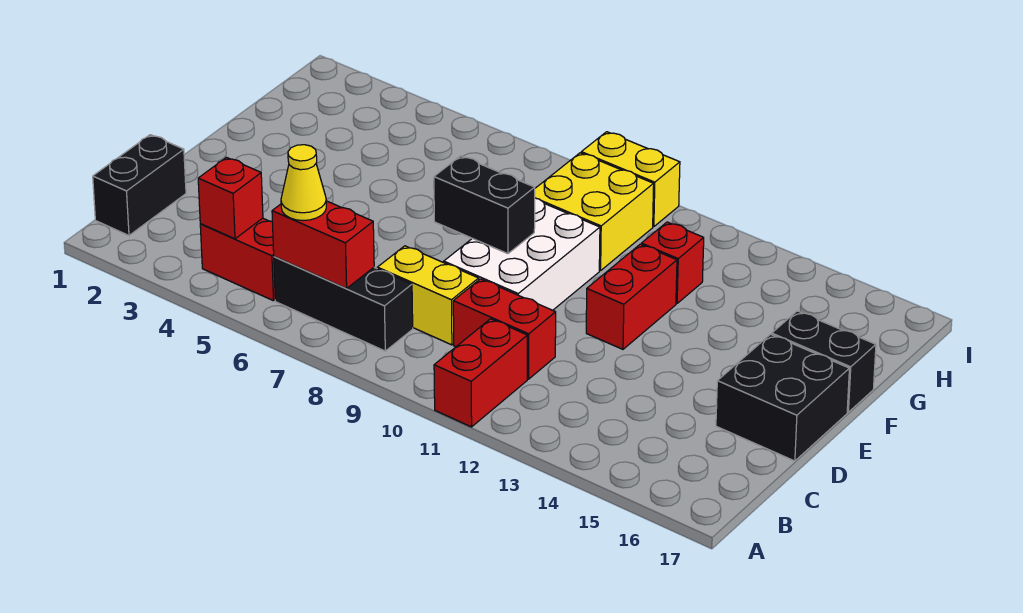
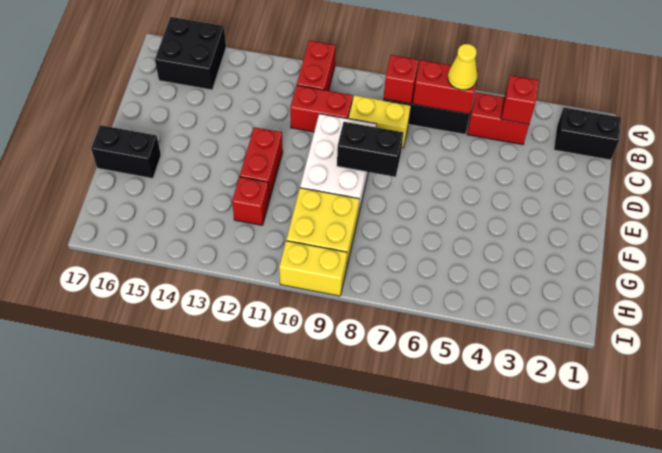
black brick B1:C1 level 1 -> black brick B1:B2 level 1
none -> red brick B8 level 2
black brick D16:E17 level 1 -> black brick A15:B16 level 1

